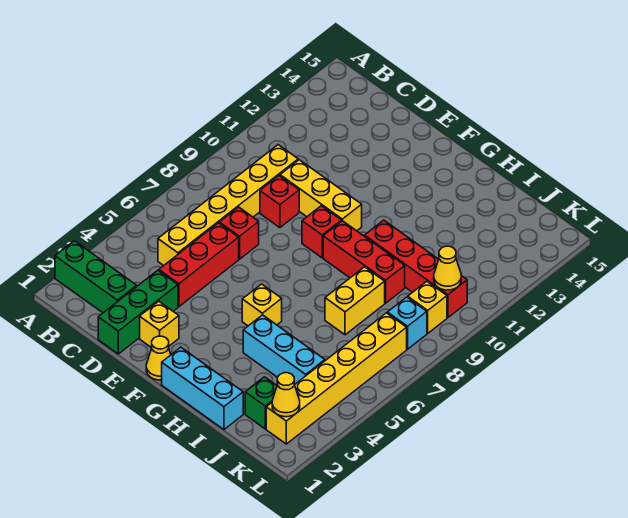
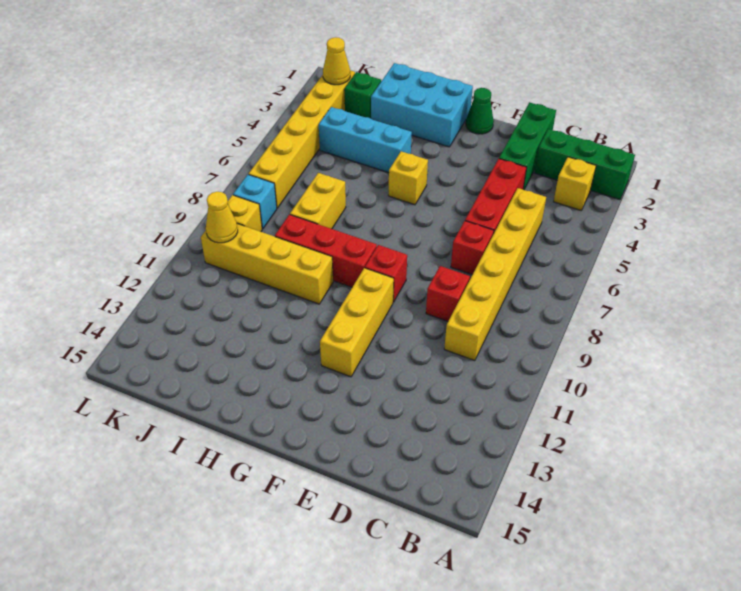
yellow brick D10:F10 level 1 -> yellow brick F10:F12 level 1
yellow brick E2 level 1 -> yellow brick B3 level 1
yellow cone F1 level 1 -> green cone F1 level 1
cyan brick G1:I1 level 1 -> cyan brick G1:I2 level 1
red brick H10:K10 level 1 -> yellow brick H10:K10 level 1

